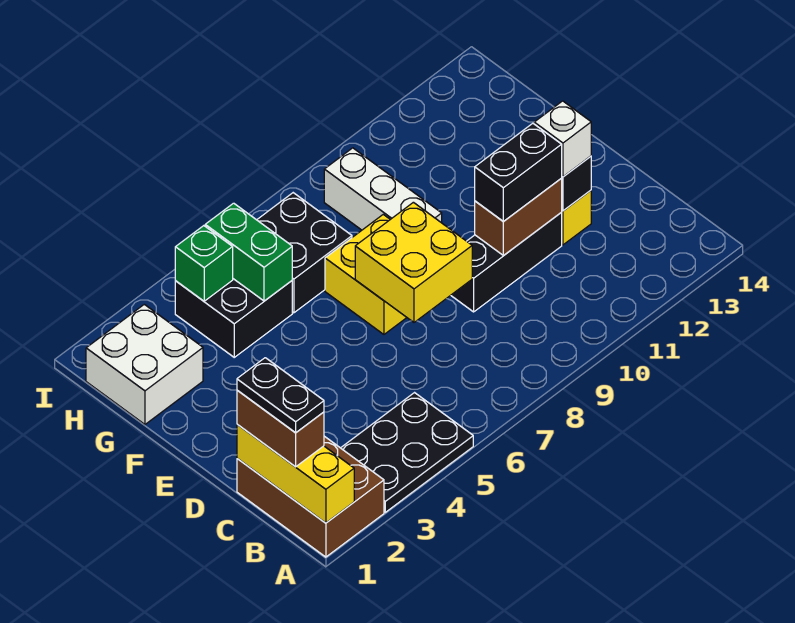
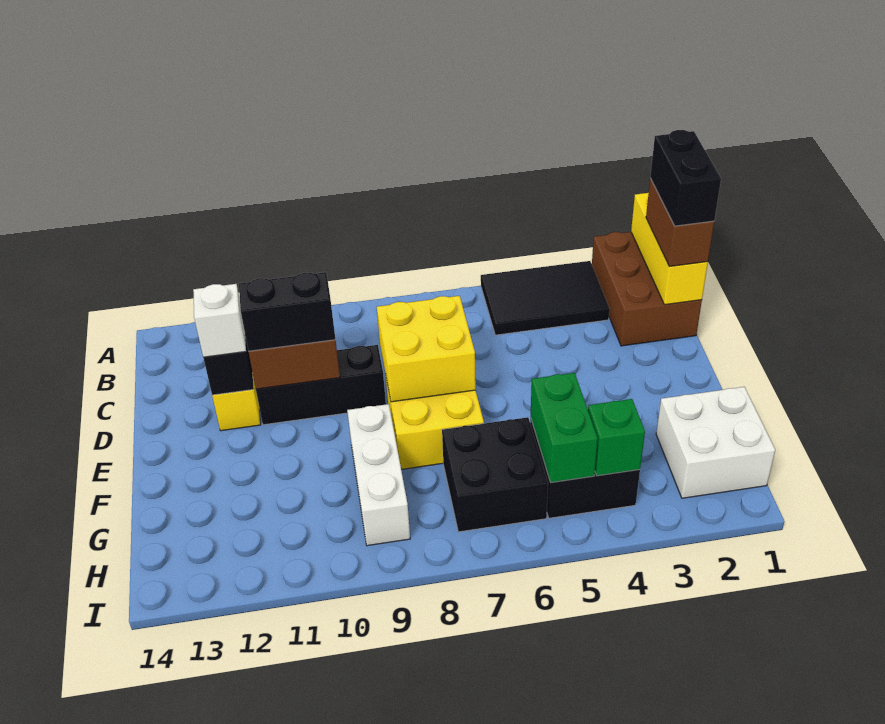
black plate A3:B5 level 1 -> black tile A3:B5 level 1
black plate B1:C1 level 4 -> black brick B1:C1 level 4

